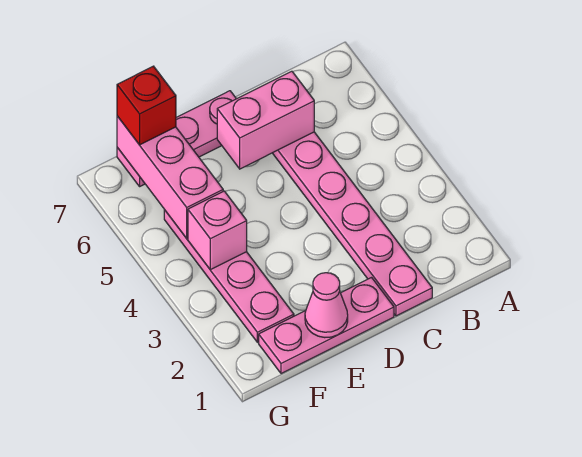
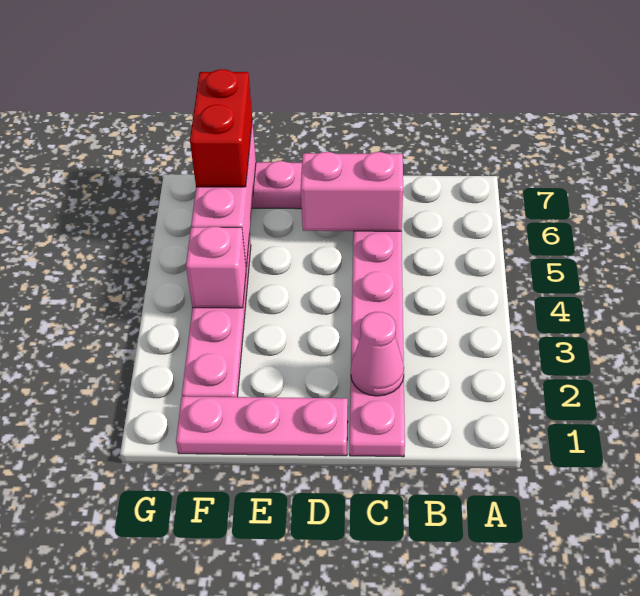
pink cone E1 level 2 -> pink cone C2 level 2
red brick F7 level 3 -> red brick F6:F7 level 3

